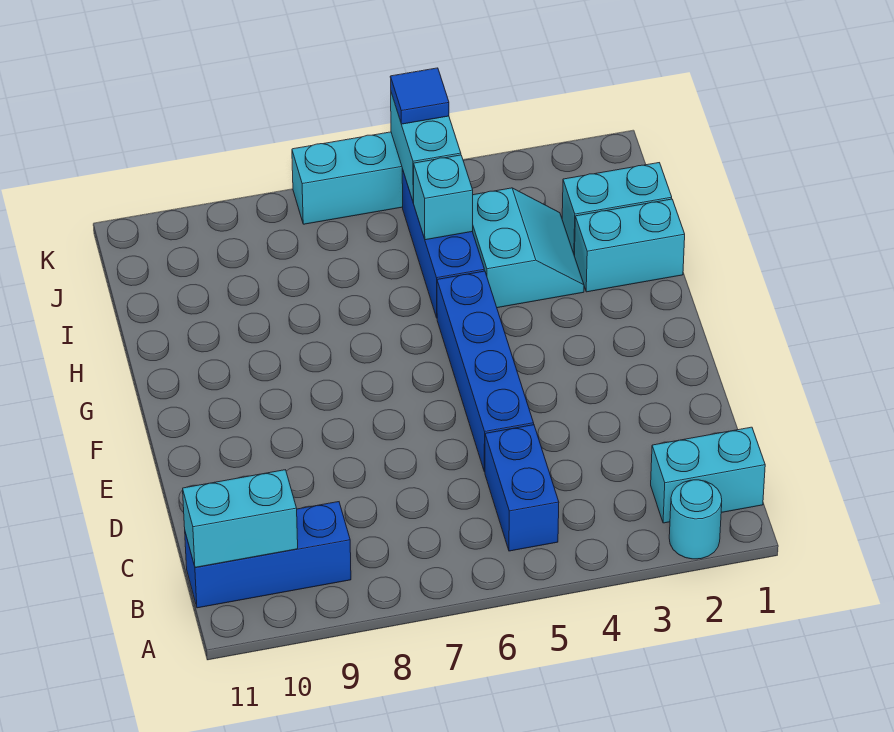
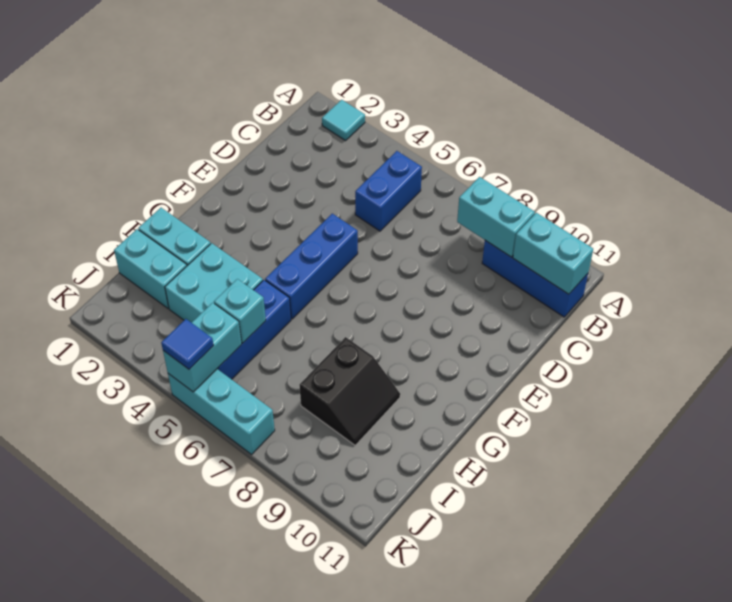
cyan round brick A2 level 1 -> cyan tile A2 level 1
cyan brick B1:B2 level 1 -> cyan brick B8:B9 level 2
blue brick D5:G5 level 1 -> blue brick E5:G5 level 1
cyan slope H3:I4 level 1 top 4 -> cyan brick H3:I4 level 1
none -> black slope H8:I9 level 1 top 8

